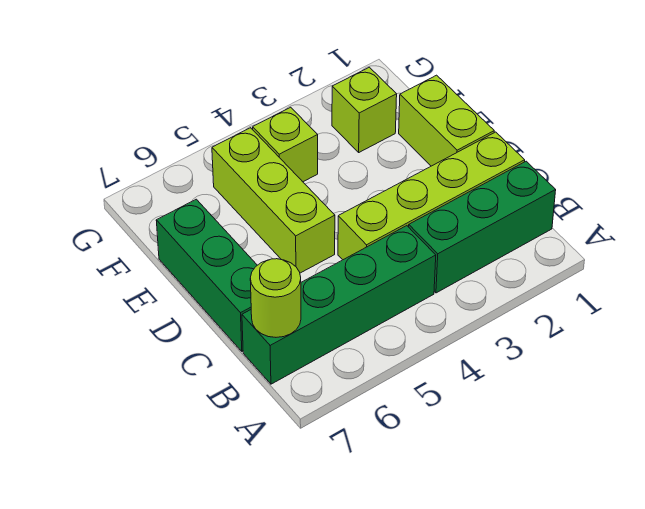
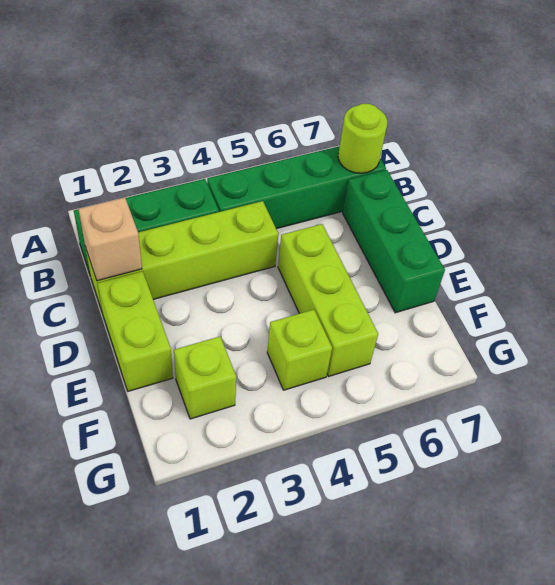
none -> tan brick C1 level 2

